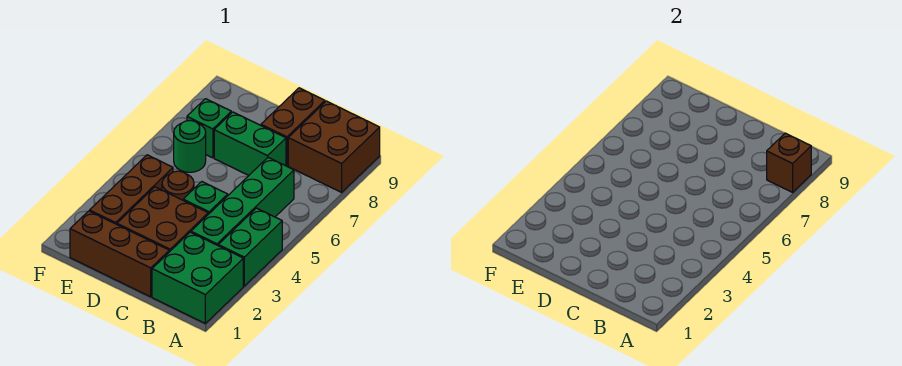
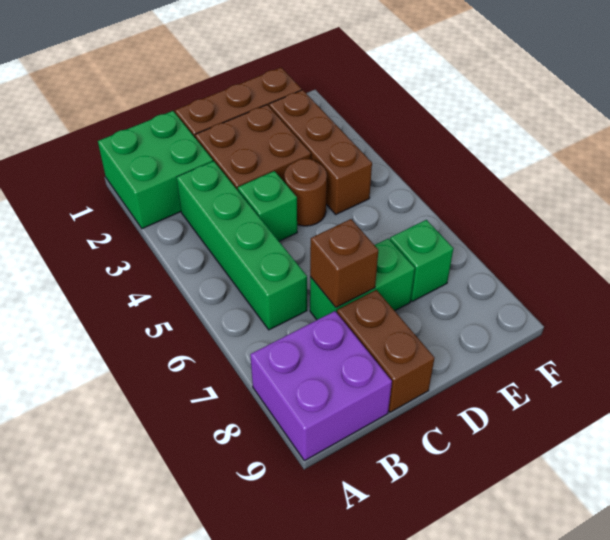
green brick A3:A4 level 1 -> none
brown brick A8:B9 level 1 -> purple brick A8:B9 level 1
brown brick A8 level 2 -> brown brick C7 level 2
green round brick E6 level 1 -> none

